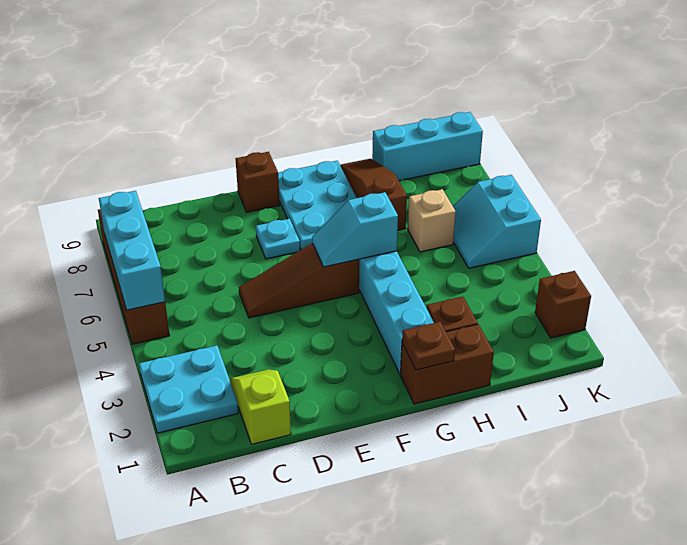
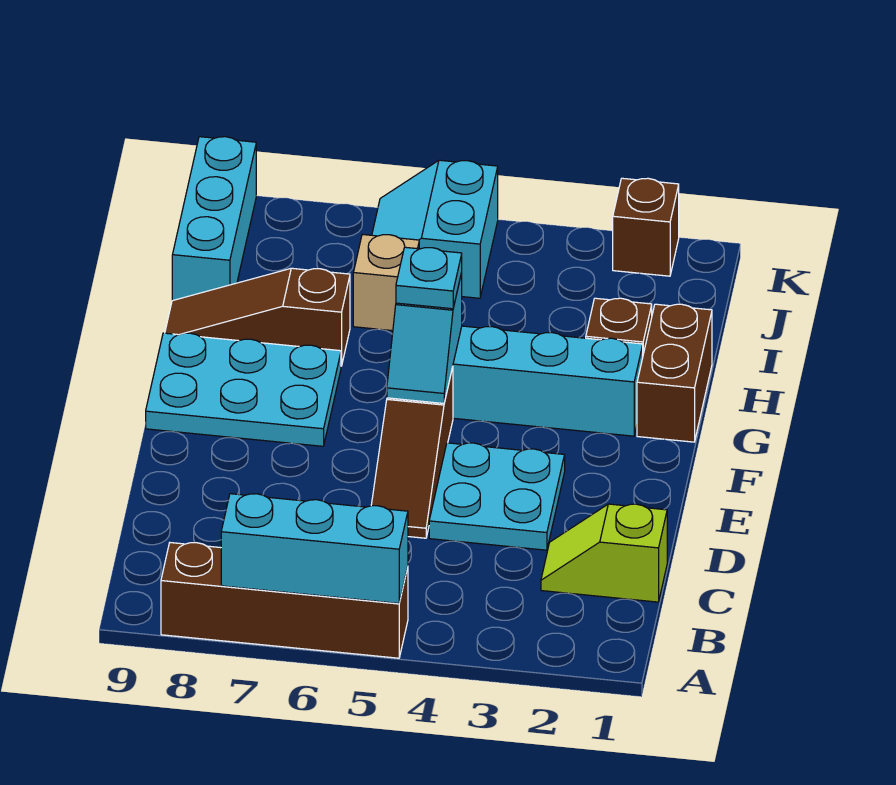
cyan plate A2:B3 level 1 -> cyan plate D3:E4 level 1
cyan plate E7 level 1 -> cyan plate G5 level 3
brown brick E9 level 1 -> none
brown plate G1 level 2 -> none
cyan slope J5:K6 level 1 top K -> cyan slope J5:K6 level 1 top 5

